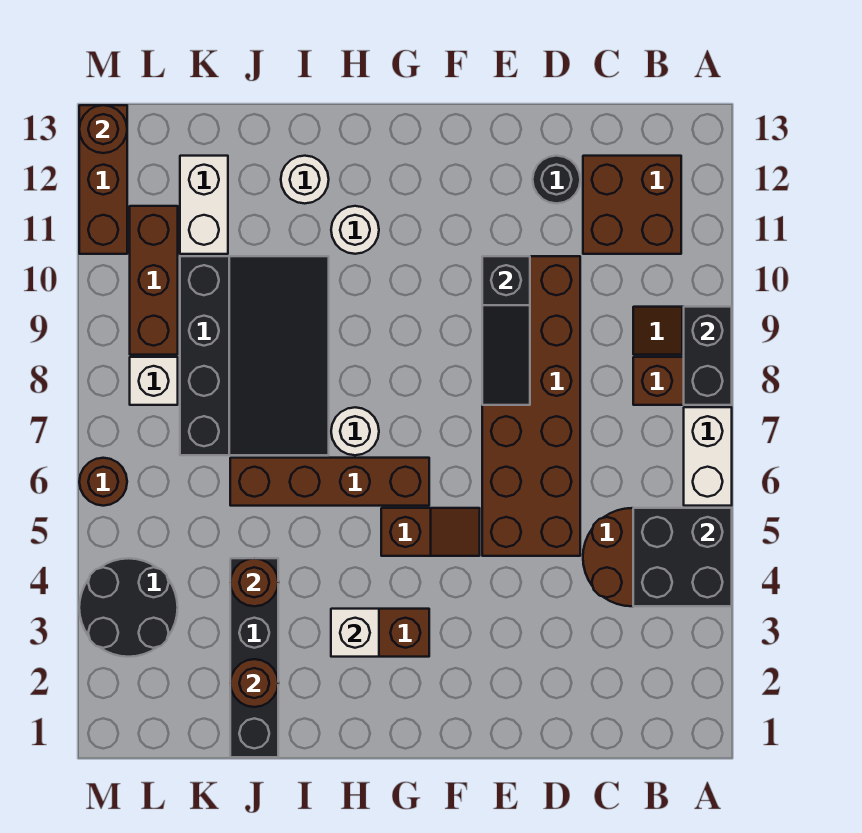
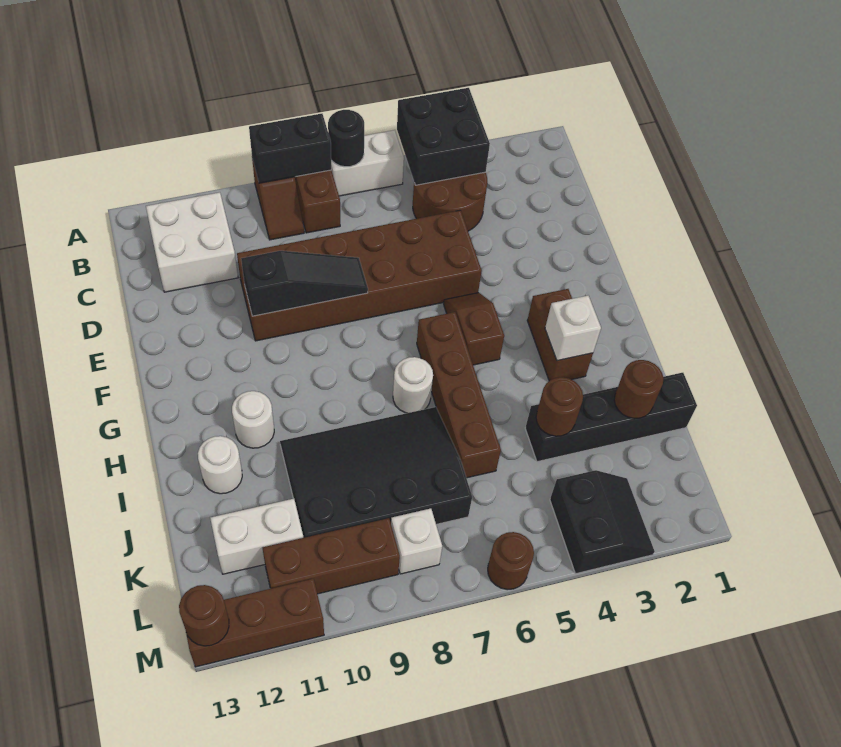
brown brick B11:C12 level 1 -> white brick B11:C12 level 1
black round brick D12 level 1 -> black round brick A7 level 2
black round brick L3:M4 level 1 -> black slope L3:M4 level 1 top 4

